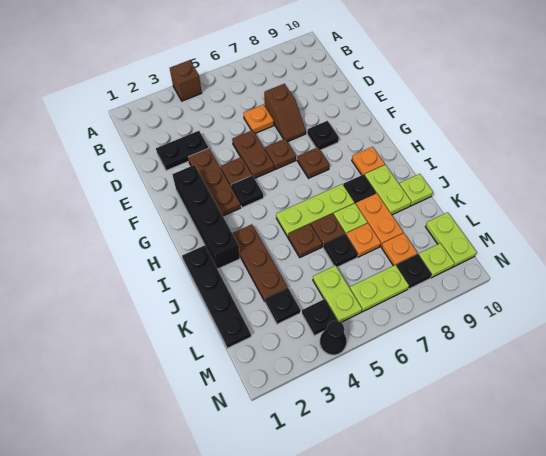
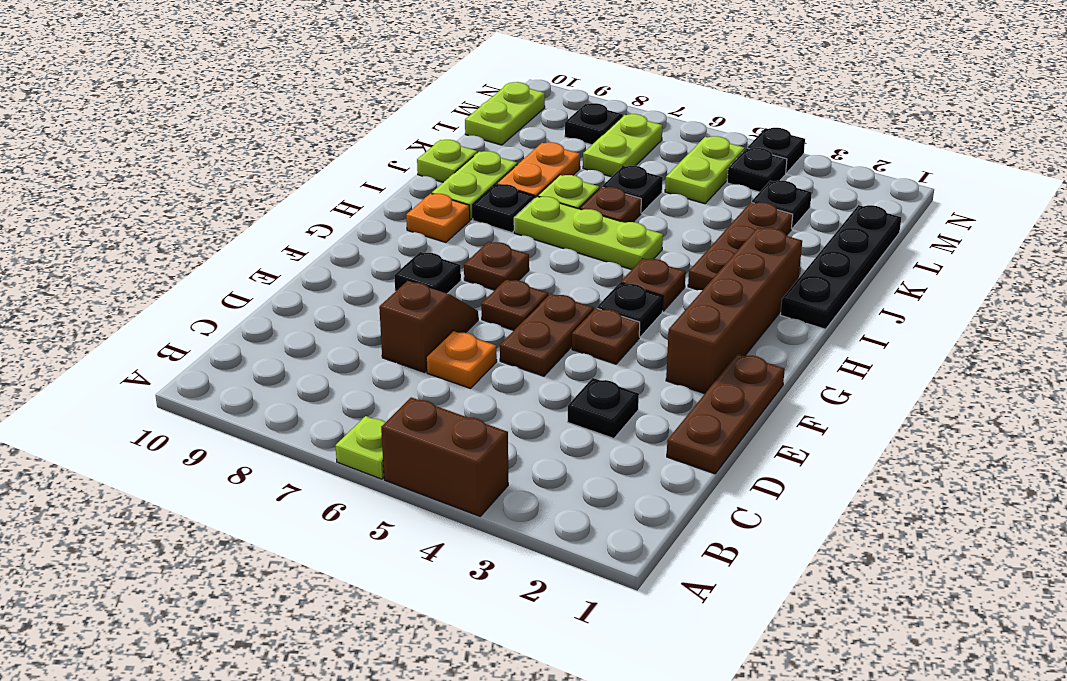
brown brick A4 level 1 -> brown brick A4:A5 level 1
black plate D2:D3 level 1 -> black plate D3 level 1
brown plate E3:G3 level 1 -> brown plate D1:F1 level 1
black brick F2:I2 level 1 -> brown brick F2:I2 level 1
brown plate J5 level 1 -> brown plate H4 level 1
orange plate K7 level 1 -> none
orange plate L8 level 1 -> none
lime plate M6:M7 level 1 -> lime plate L7:M7 level 1
lime plate M9 level 1 -> lime plate A6 level 1
black cone N4 level 1 -> black plate N4 level 1

